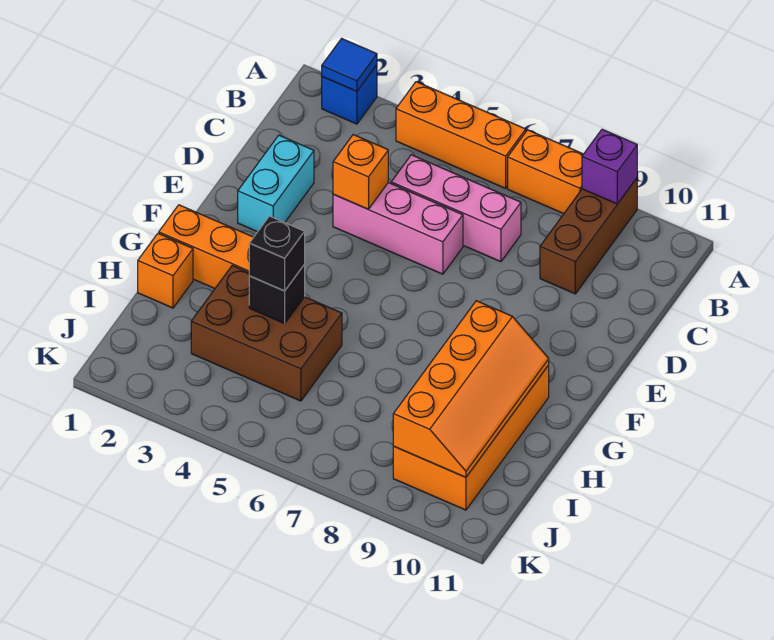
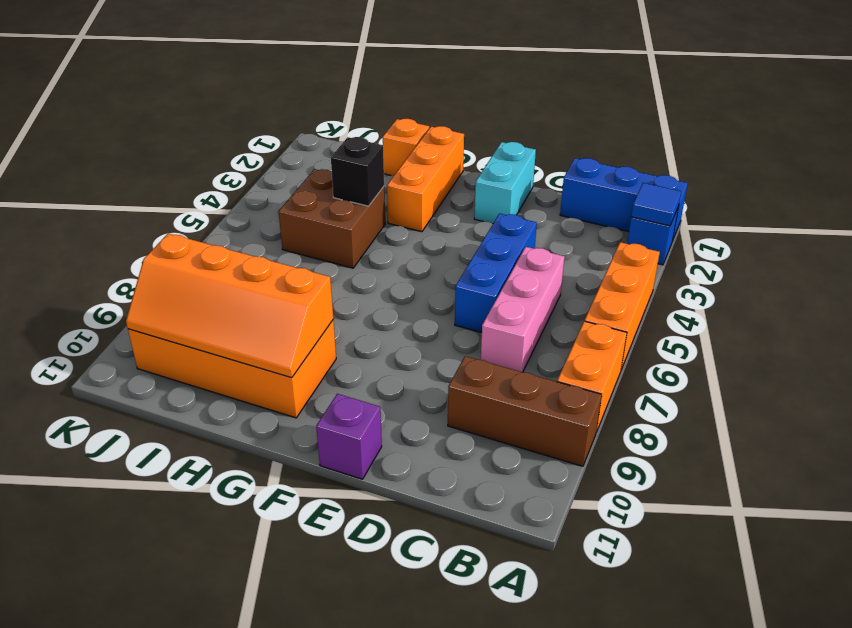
none -> blue brick A1:C1 level 1
purple brick A9 level 2 -> purple brick E11 level 1
cyan brick D2:E2 level 1 -> cyan brick E1:E2 level 1
pink brick D4:D6 level 1 -> blue brick D4:D6 level 1
orange brick D4 level 2 -> none
brown brick H3:I5 level 1 -> brown brick H4:I5 level 1
black brick H4 level 3 -> none

